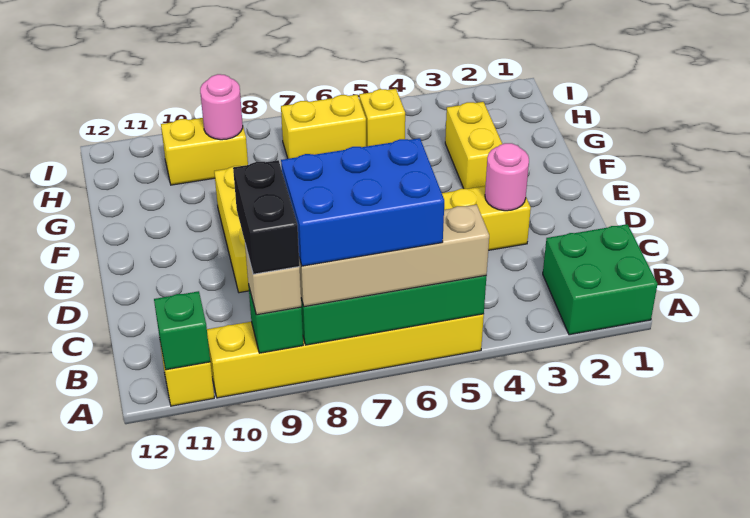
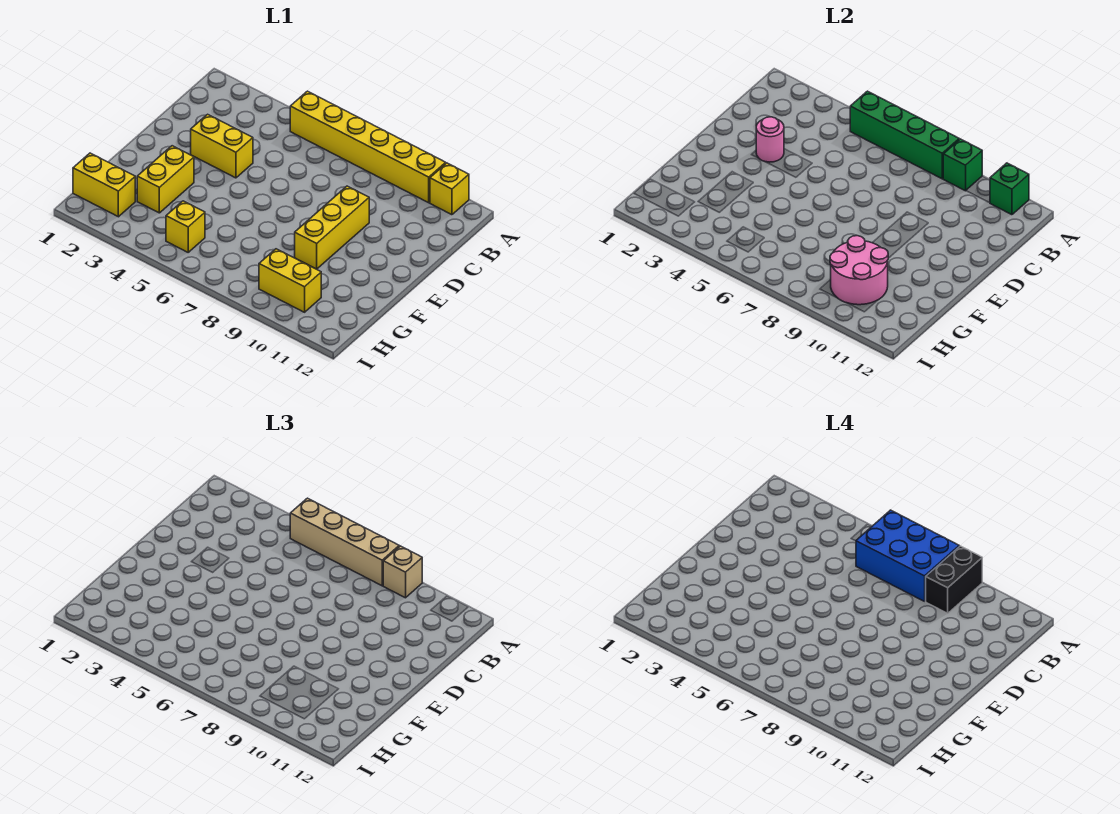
green brick A1:B2 level 1 -> none
yellow brick H6:H7 level 1 -> yellow brick H1:H2 level 1
pink round brick H9 level 2 -> pink round brick G9:H10 level 2

